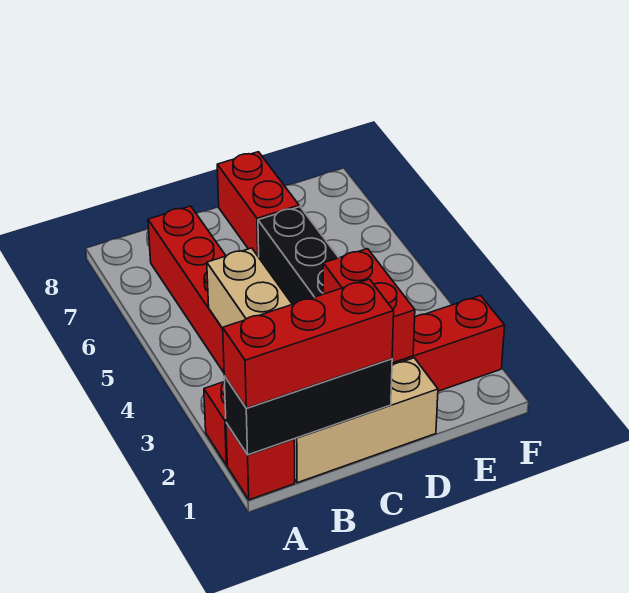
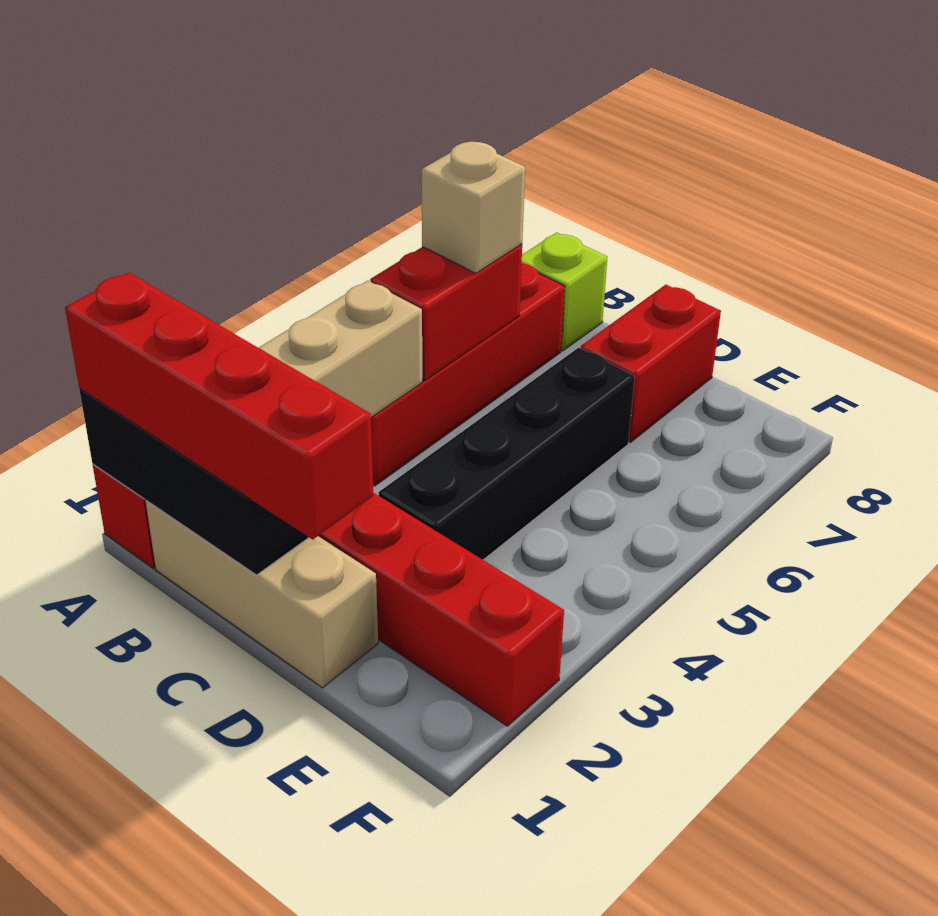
red brick A1:C1 level 3 -> red brick A1:D1 level 3
none -> tan brick B6 level 3
none -> lime brick B8 level 1
red brick D2:D3 level 2 -> red brick B5:B6 level 2

